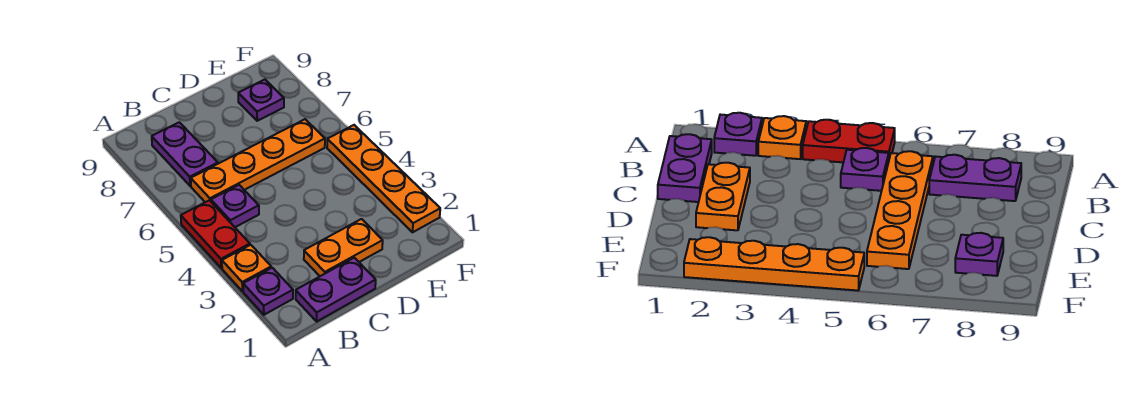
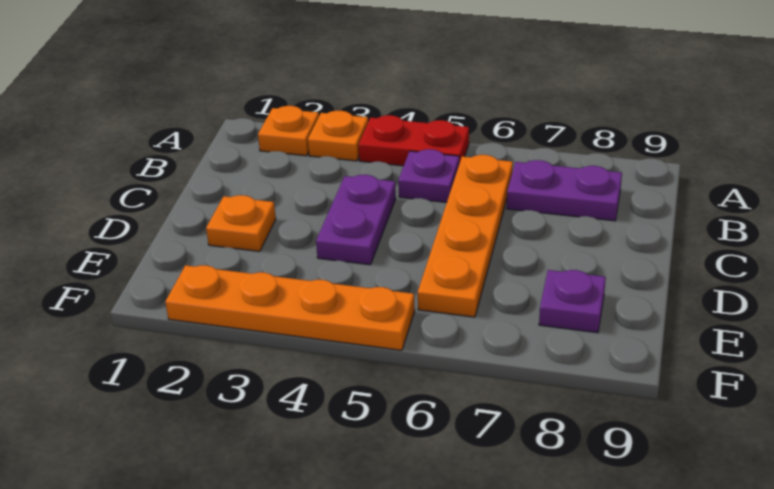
purple plate A2 level 1 -> orange plate A2 level 1
purple plate B1:C1 level 1 -> purple plate C4:D4 level 1
orange plate C2:D2 level 1 -> orange plate D2 level 1

